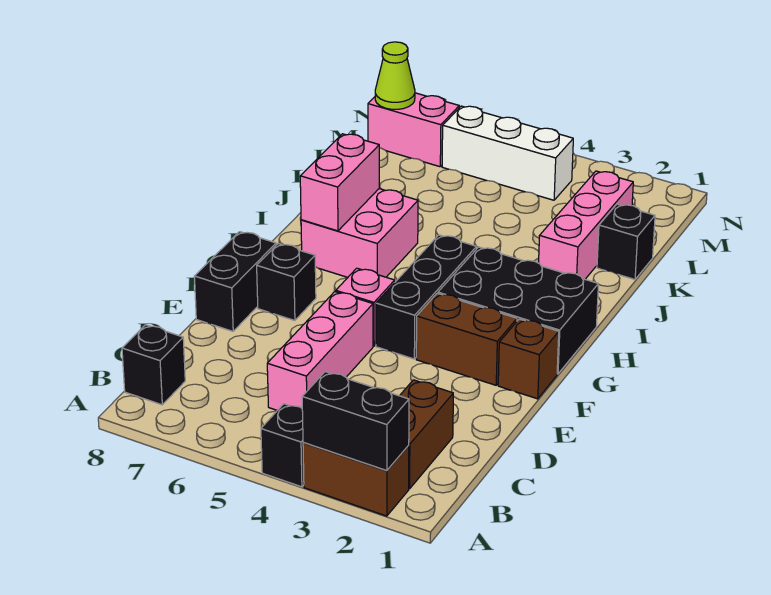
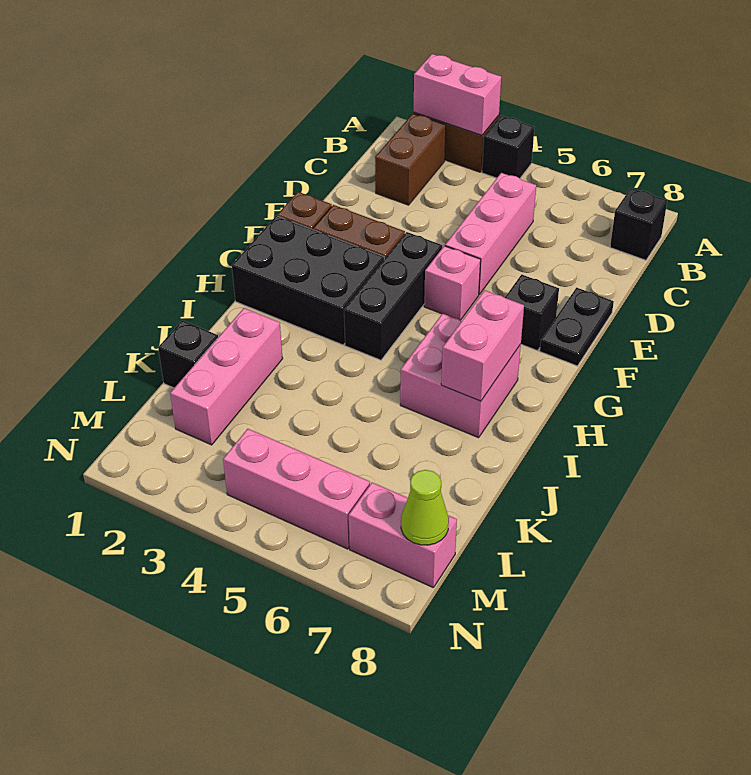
black brick A2:A3 level 2 -> pink brick A2:A3 level 2
black brick E8:F8 level 1 -> black plate E8:F8 level 1
white brick M4:M6 level 1 -> pink brick M4:M6 level 1

